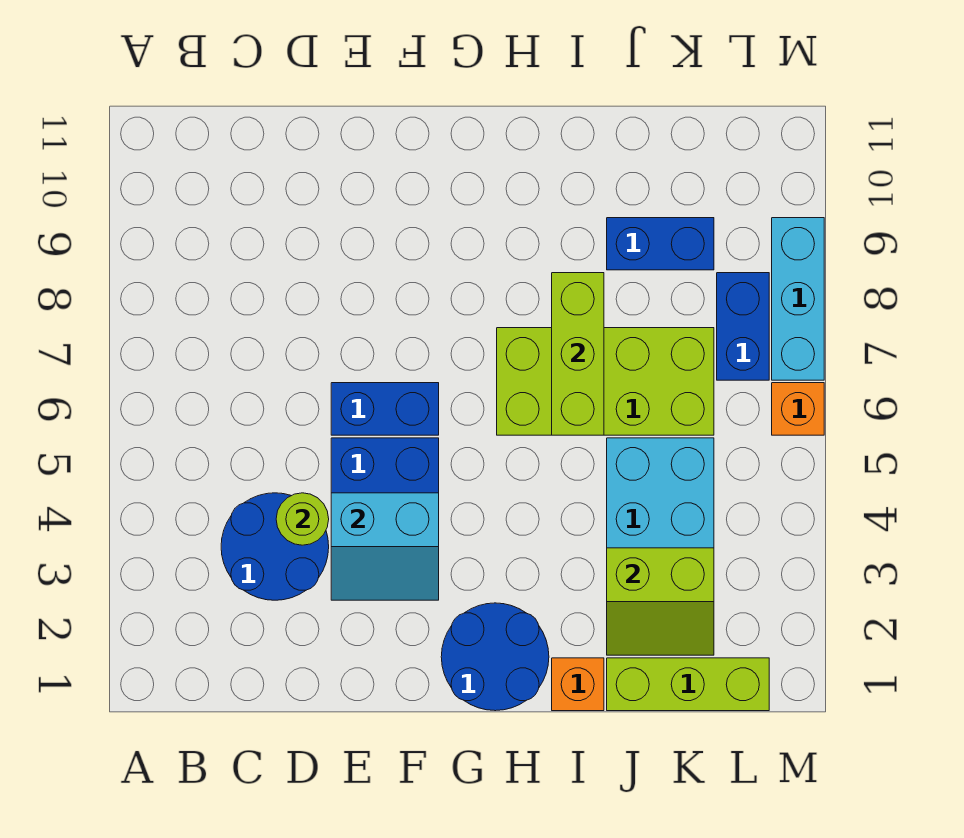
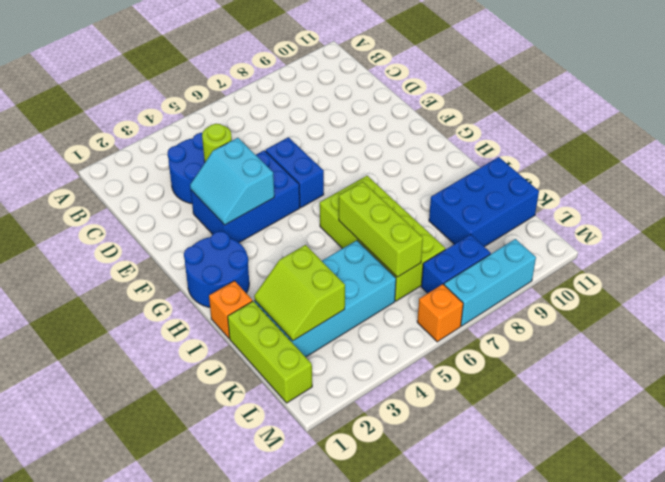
lime brick I6:I8 level 2 -> lime brick I6:K6 level 2
blue brick J9:K9 level 1 -> blue brick J9:K11 level 1

